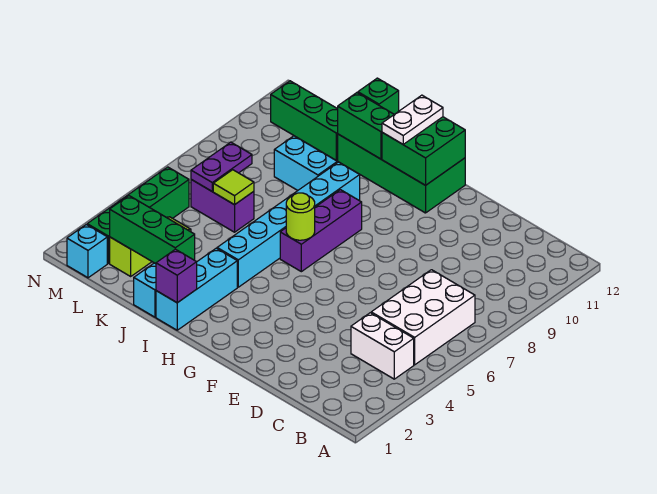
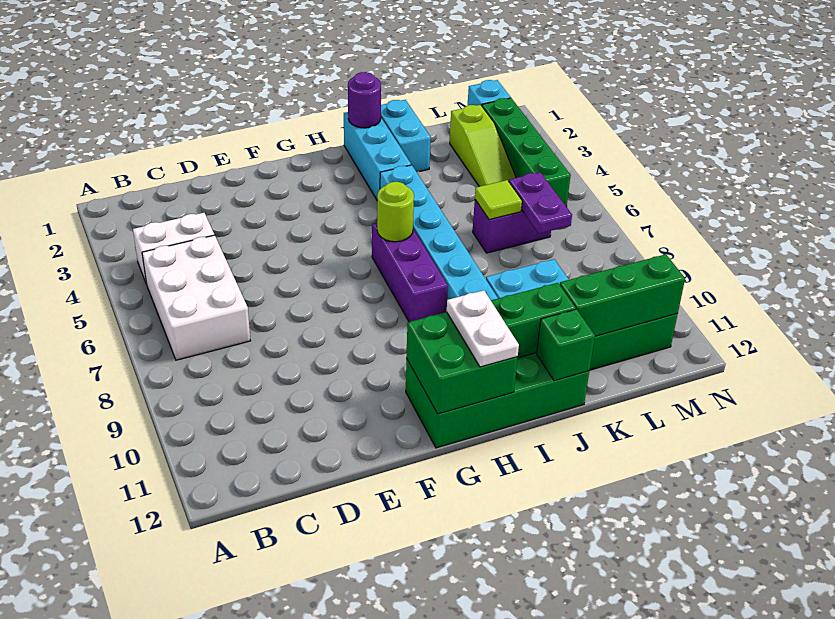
purple brick I1 level 2 -> purple round brick I1 level 2
green brick J2:L2 level 2 -> green brick K11:M11 level 2

